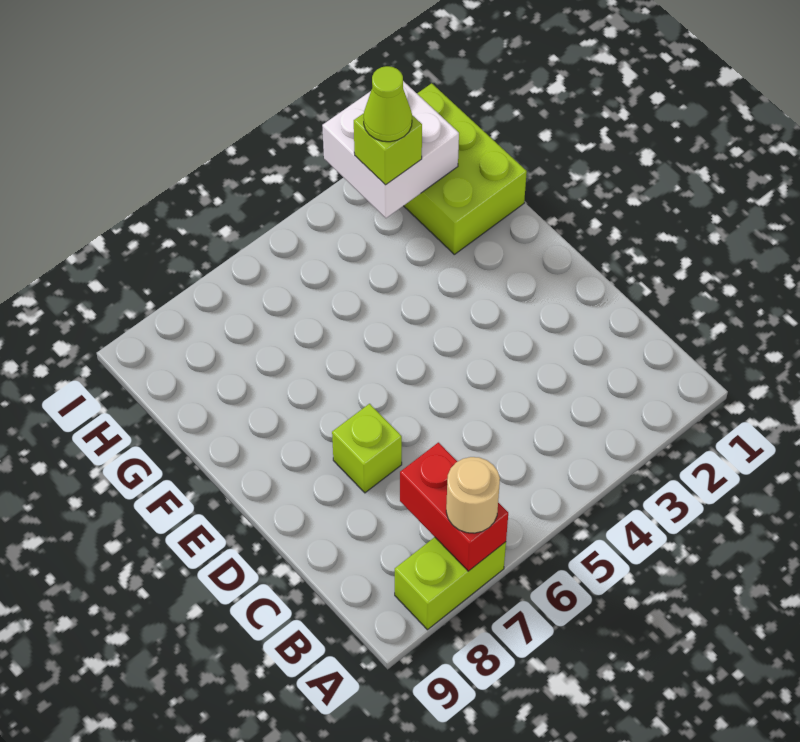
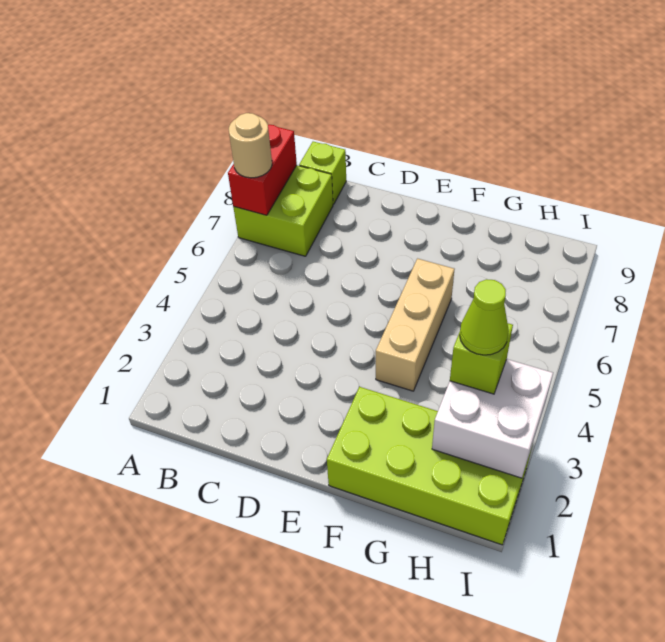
lime brick A7:A8 level 1 -> lime brick A7:B8 level 1
red brick A7:B7 level 2 -> red brick A7:A8 level 2
lime brick D7 level 1 -> lime brick B9 level 1
none -> tan brick F4:F6 level 1
lime brick G1:I2 level 1 -> lime brick F1:I2 level 1

